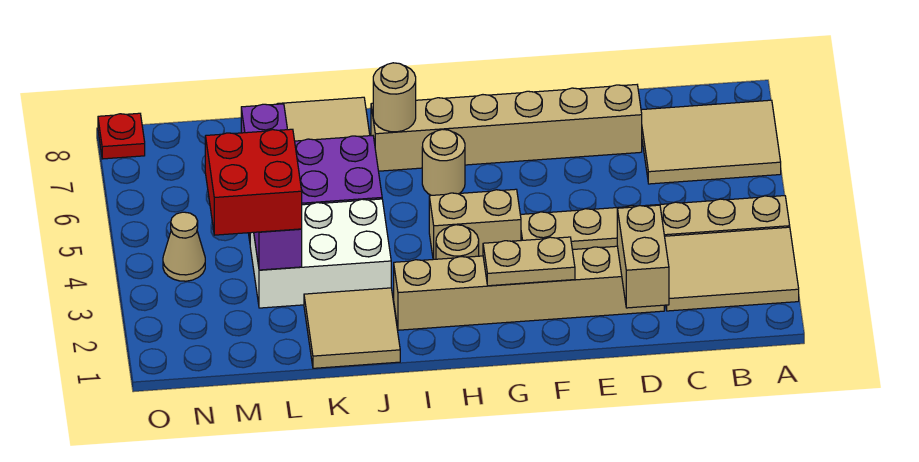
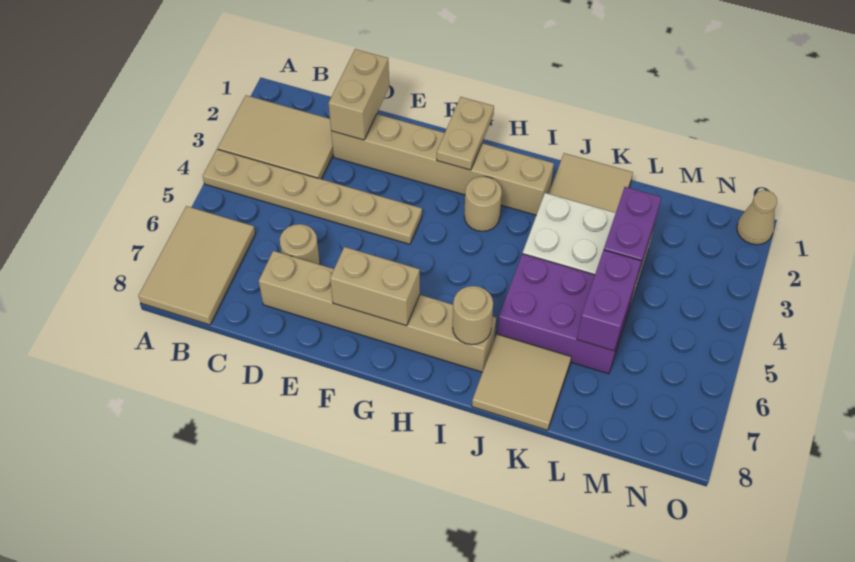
tan tile A6:C7 level 1 -> tan tile A6:B8 level 1
tan plate F2:G2 level 2 -> tan plate G1:G2 level 2
tan brick G4:H4 level 1 -> tan brick F7:G7 level 2
tan round brick H6 level 1 -> tan round brick D6 level 1
red brick L3:M4 level 3 -> none
tan cone N4 level 1 -> tan cone O1 level 1
red plate O8 level 1 -> none

